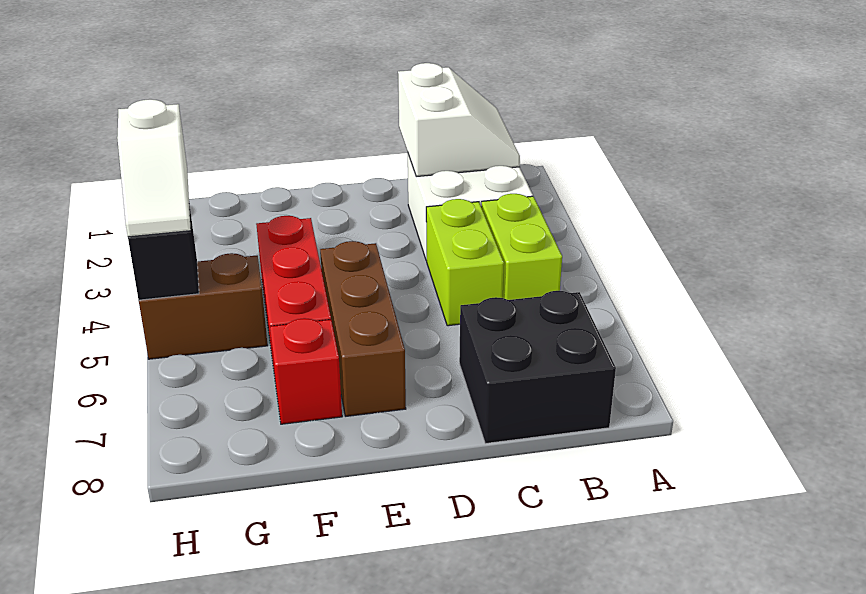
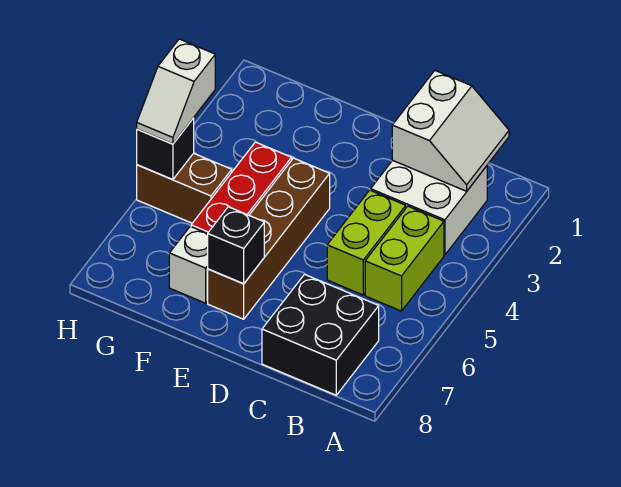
brown brick E5:E7 level 1 -> brown brick E4:E7 level 1
none -> black brick E7 level 2
red brick F7 level 1 -> white brick F7 level 1

